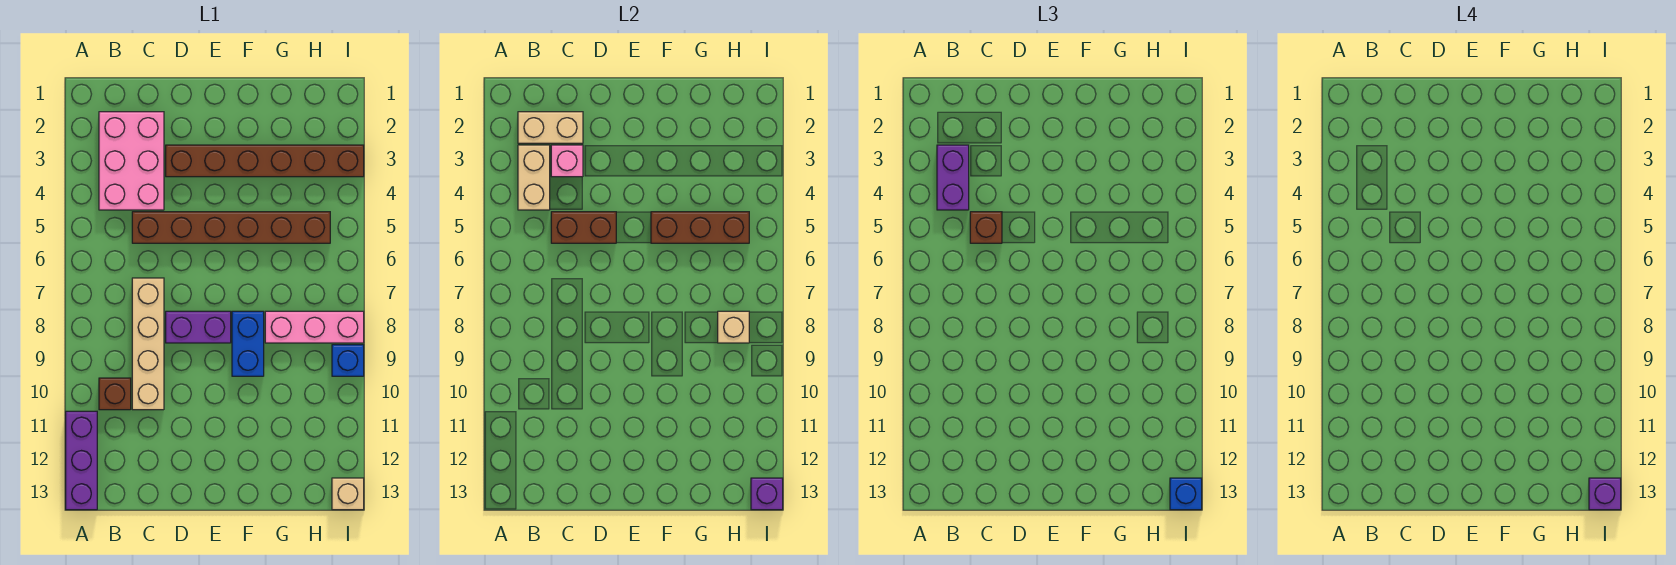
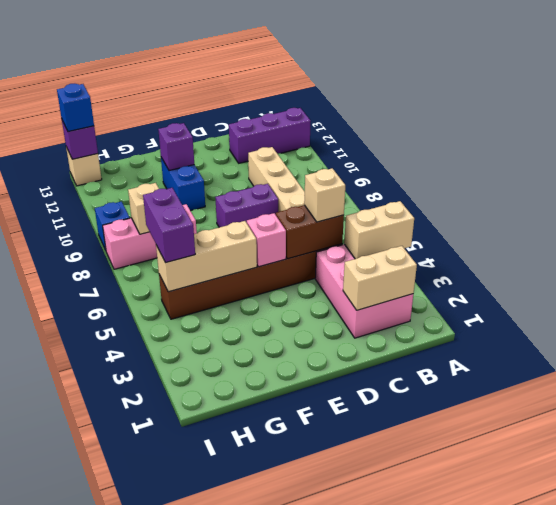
purple brick A11:A13 level 1 -> purple brick A12:C12 level 1
tan brick B3:B4 level 2 -> tan brick A4:B4 level 2
purple brick B3:B4 level 3 -> purple brick H5:H6 level 3
brown brick B10 level 1 -> none
pink brick C3 level 2 -> pink brick E5 level 2
brown brick C5 level 3 -> tan brick C5 level 3
brown brick D3:I3 level 1 -> none
brown brick F5:H5 level 2 -> tan brick F5:H5 level 2
blue brick F8:F9 level 1 -> blue brick F10:F11 level 1
purple brick I13 level 4 -> purple brick F11 level 2

